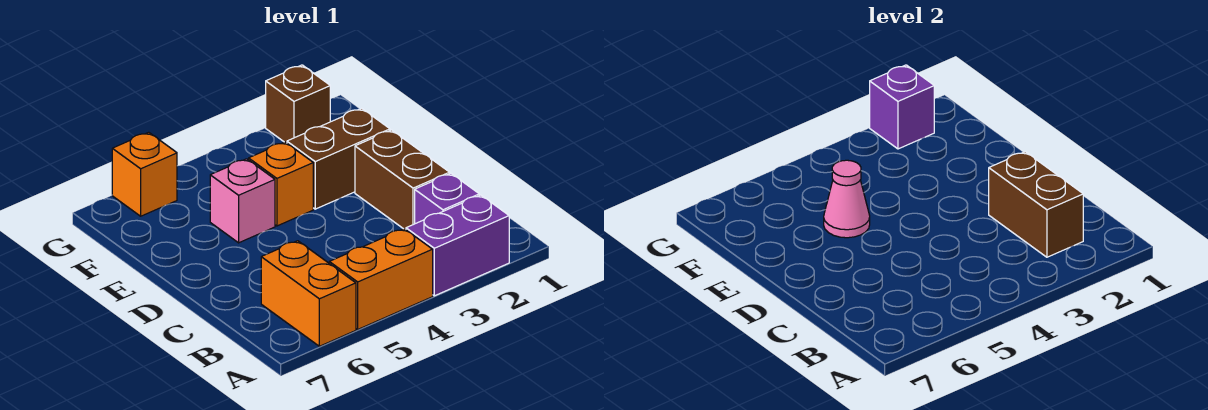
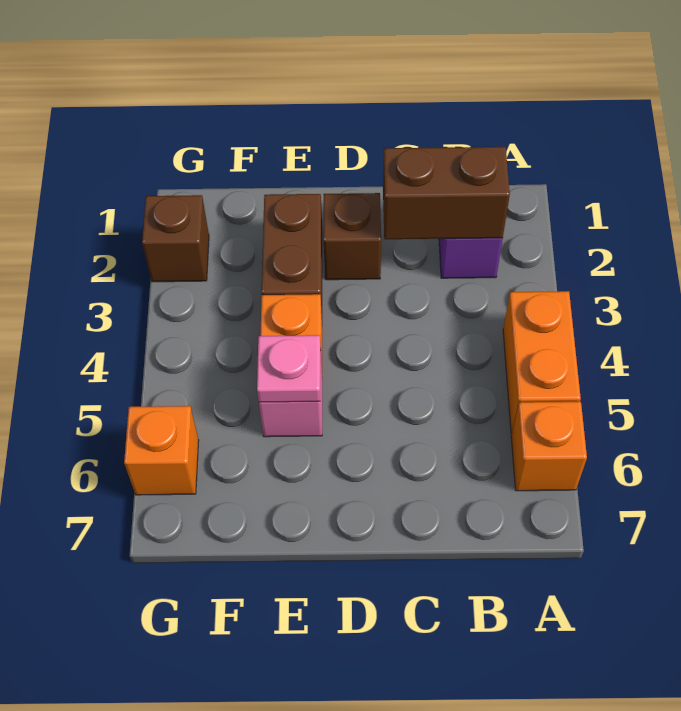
purple brick A2:A3 level 1 -> none
orange brick A6:B6 level 1 -> orange brick A6 level 1
brown brick C2:D2 level 1 -> brown brick D2 level 1
pink cone E5 level 2 -> pink plate E5 level 2
purple brick G2 level 2 -> none

